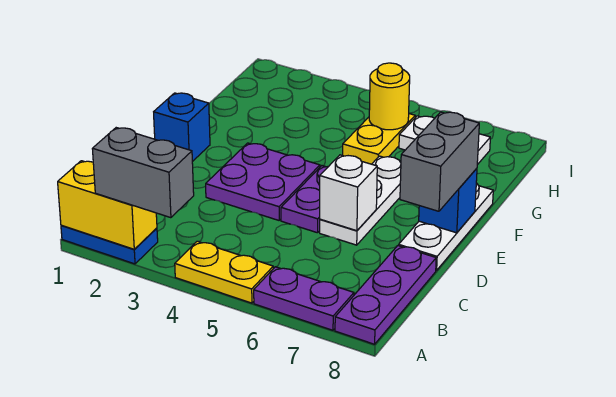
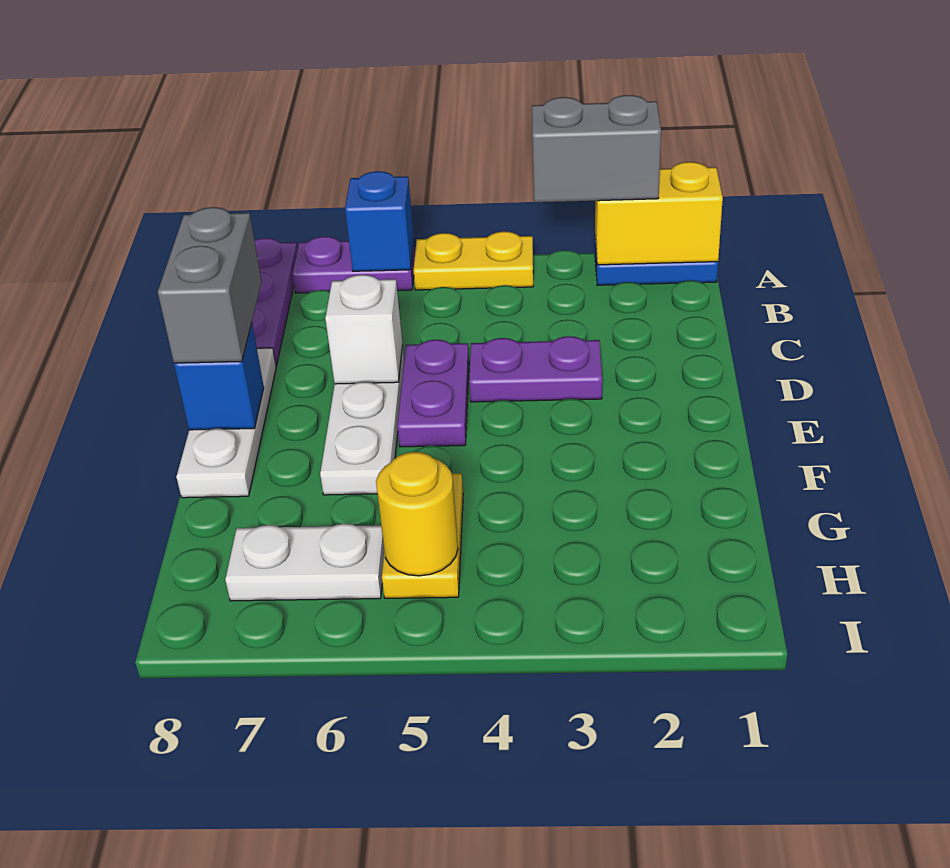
purple plate D3:E4 level 1 -> purple plate D3:D4 level 1
blue brick E1 level 1 -> blue brick A6 level 2

